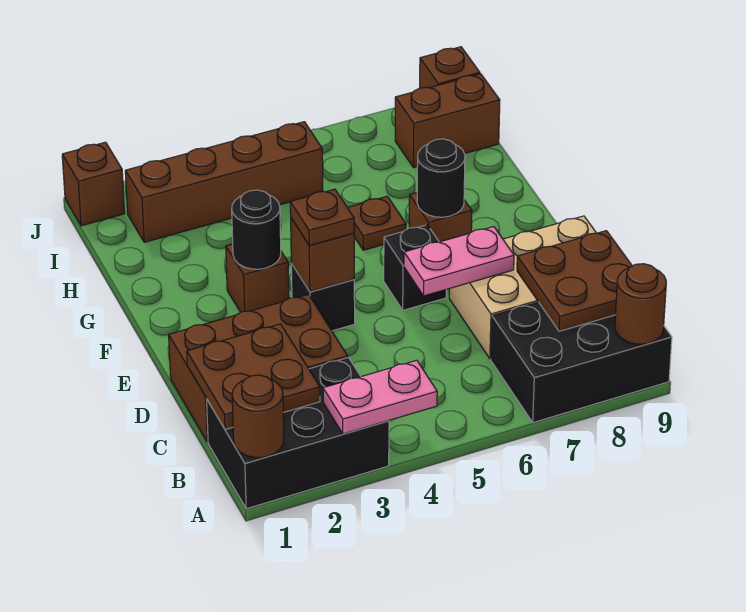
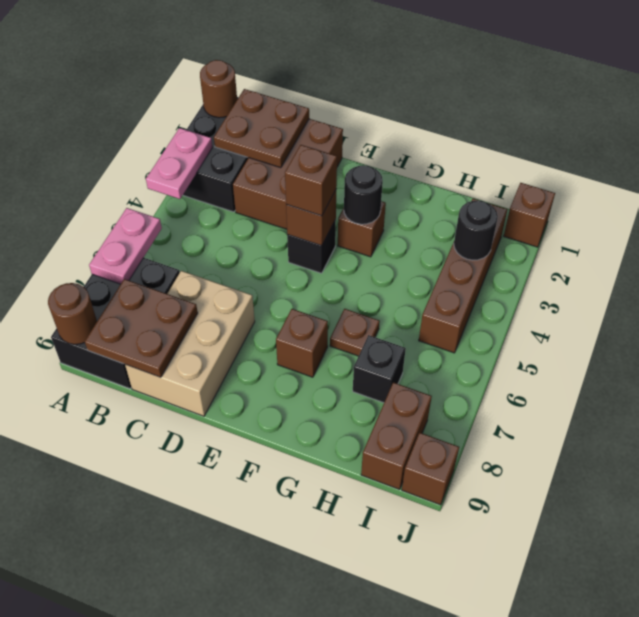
pink plate D6:D7 level 2 -> pink plate A6:A7 level 2
brown plate E4 level 3 -> brown brick E4 level 3
black brick E6 level 1 -> black brick H7 level 1
black round brick F7 level 2 -> black round brick I3 level 2

